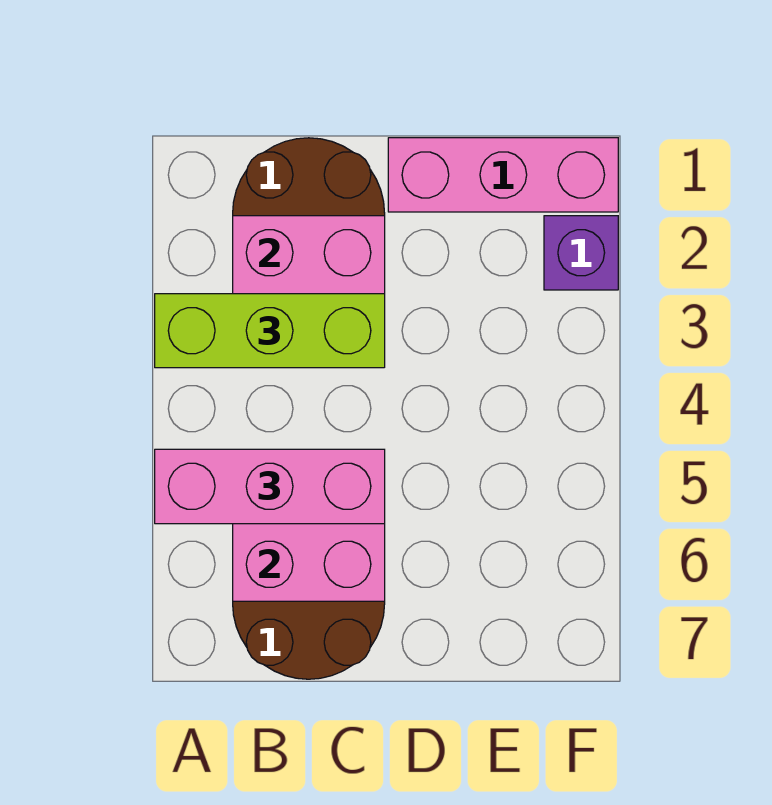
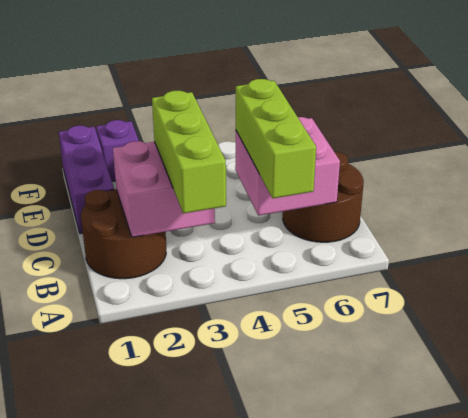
pink brick A5:C5 level 3 -> lime brick A5:C5 level 3
pink brick D1:F1 level 1 -> purple brick D1:F1 level 1

